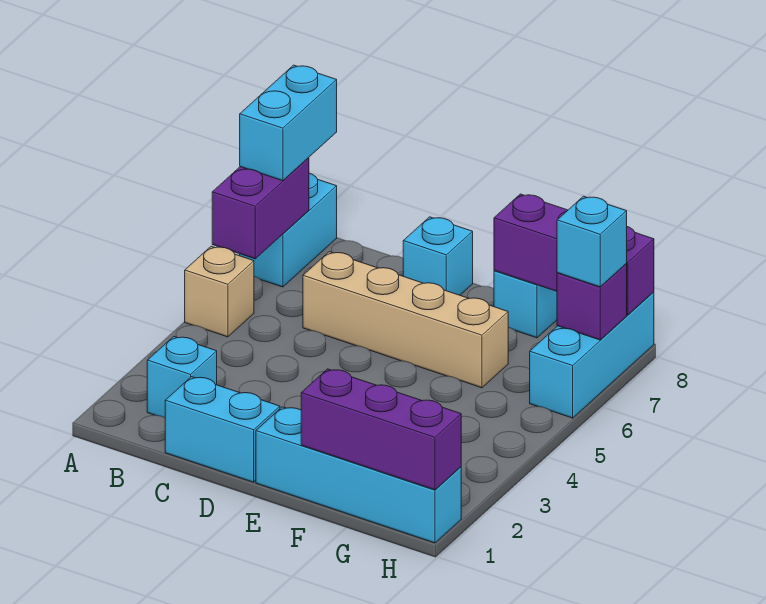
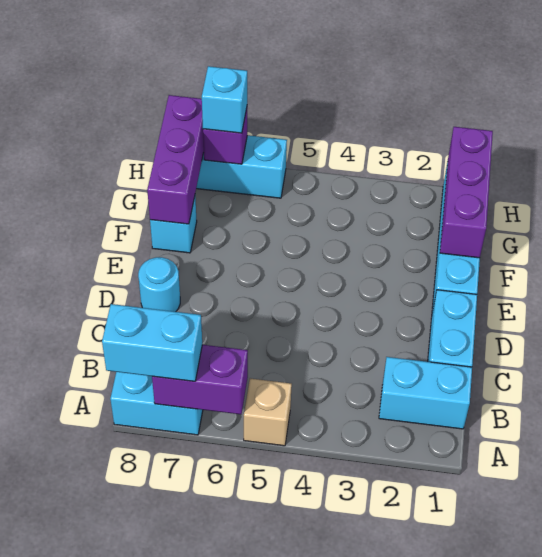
cyan brick B2 level 1 -> cyan brick B1:B2 level 1
tan brick C6:F6 level 1 -> none
cyan brick D8 level 1 -> cyan round brick D8 level 1

